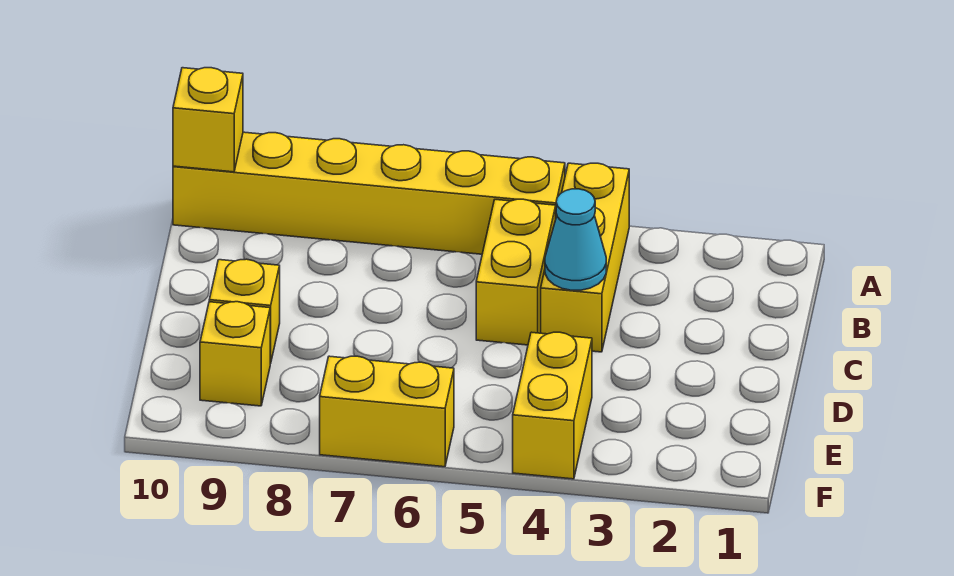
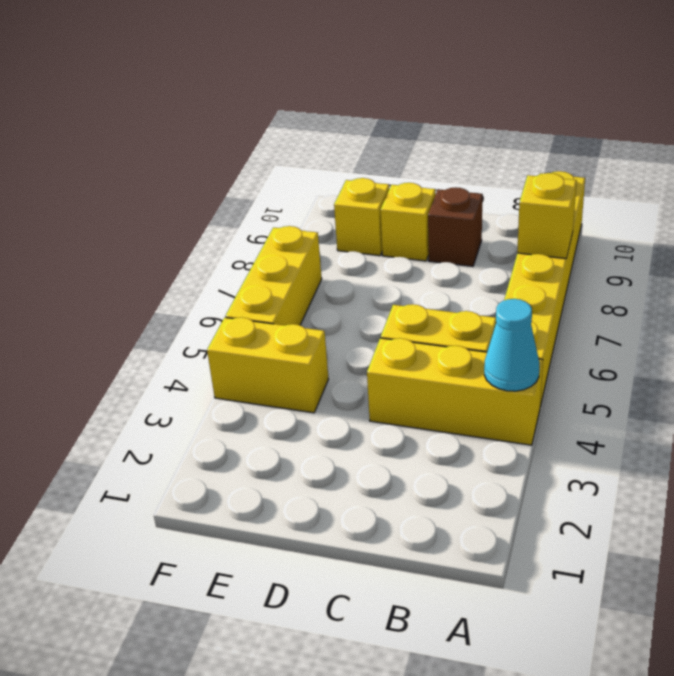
yellow brick A10 level 2 -> yellow brick A8 level 2
cyan cone C4 level 2 -> cyan cone A4 level 2
none -> brown brick C9 level 1
yellow brick F6:F7 level 1 -> yellow brick F5:F7 level 1

